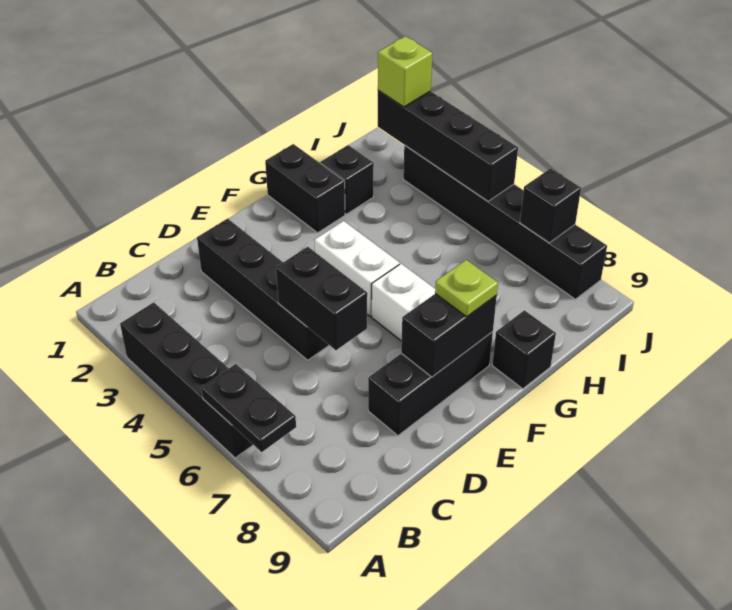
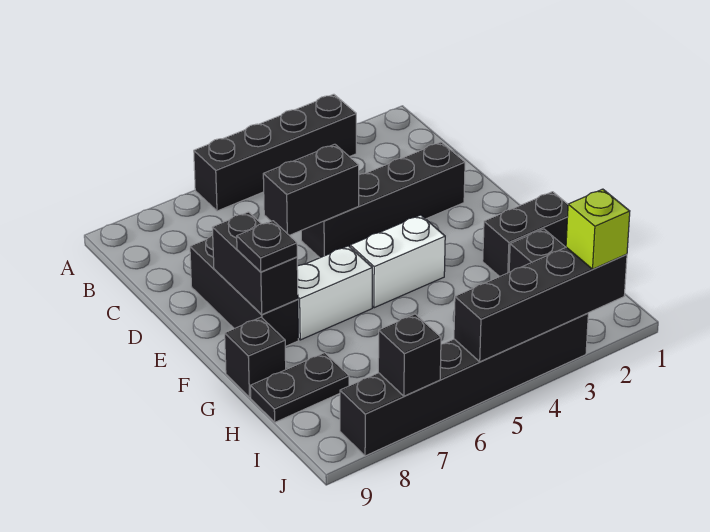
black plate A6:A7 level 2 -> black plate H8:H9 level 1
lime plate F8 level 3 -> black plate F8 level 3

